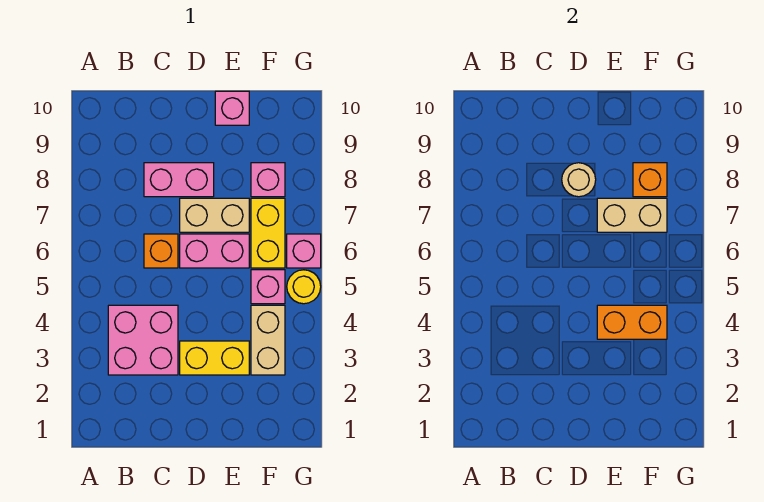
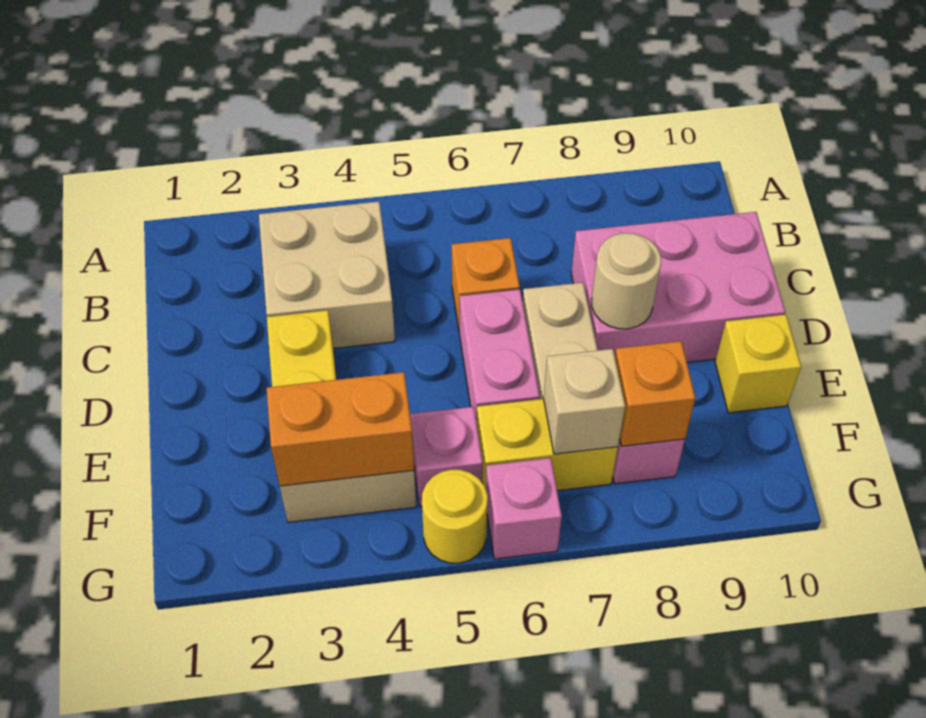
pink brick B3:C4 level 1 -> tan brick B3:C4 level 1
pink brick C8:D8 level 1 -> pink brick C8:D10 level 1
orange brick E4:F4 level 2 -> orange brick F3:F4 level 2
tan brick E7:F7 level 2 -> tan brick F7 level 2
pink brick E10 level 1 -> yellow brick E10 level 1

